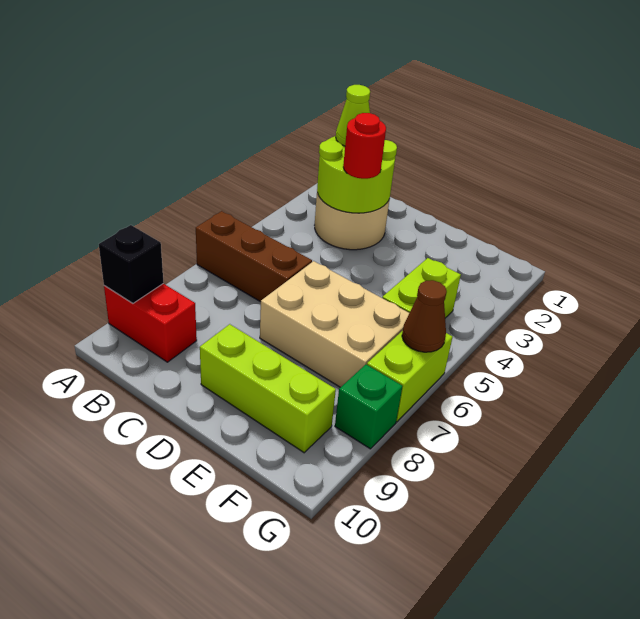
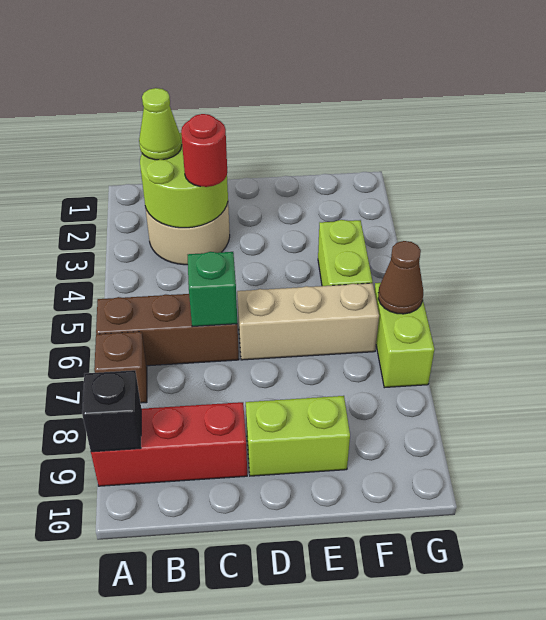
none -> brown brick A7 level 1
red brick A9:B9 level 1 -> red brick A9:C9 level 1
tan brick D6:F7 level 1 -> tan brick D6:F6 level 1
lime brick D9:F9 level 1 -> lime brick D9:E9 level 1
green brick G8 level 1 -> green brick C6 level 2

